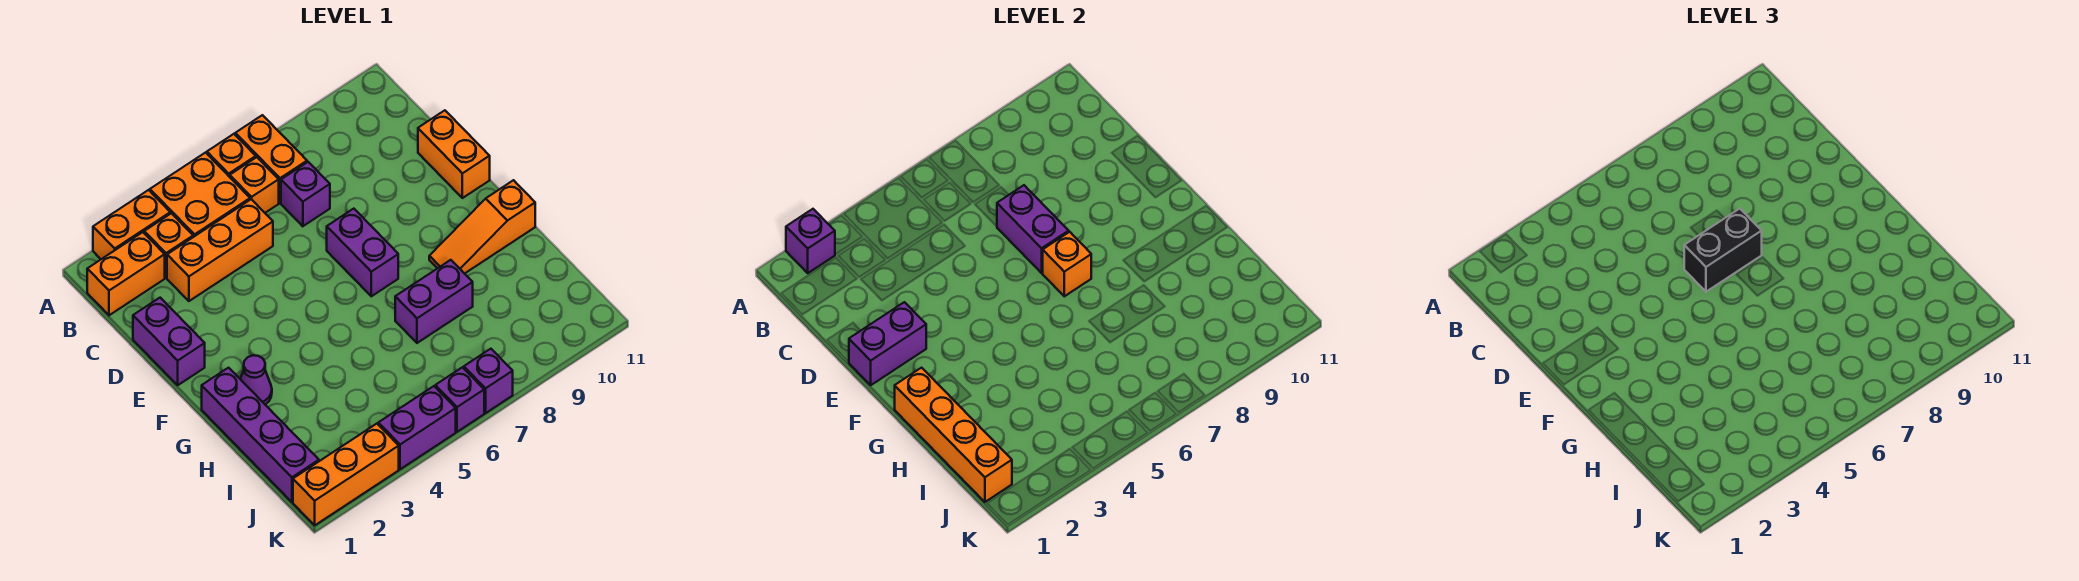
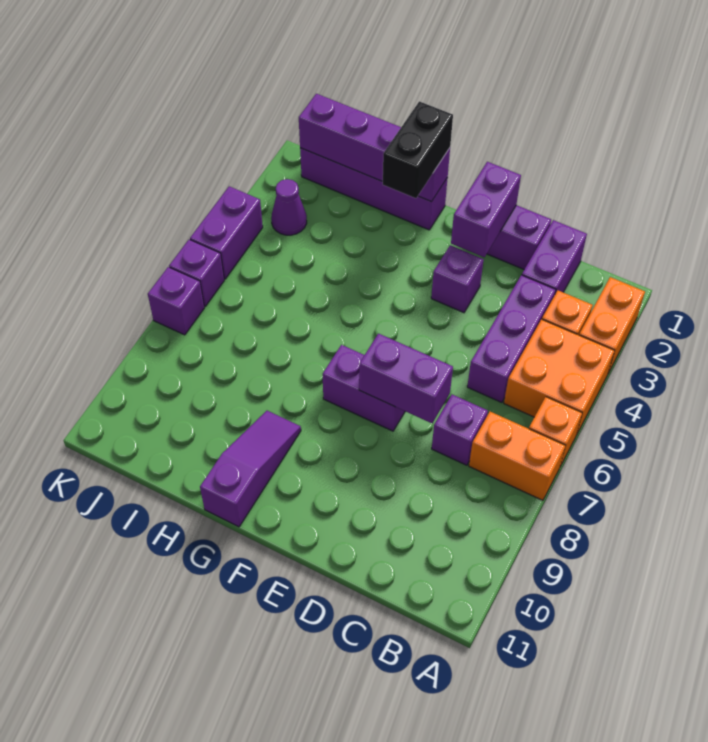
purple brick A2 level 2 -> purple brick E3 level 1
orange brick B1:B2 level 1 -> none
orange brick B6 level 1 -> none
orange brick C3:C5 level 1 -> purple brick C3:C5 level 1
orange brick D11:E11 level 1 -> none
black brick E6:E7 level 3 -> black brick G1:G2 level 3
orange brick F7 level 2 -> none
orange brick G1:J1 level 2 -> purple brick G1:J1 level 2
purple cone G2 level 1 -> purple cone J3 level 1
orange slope G9:G11 level 1 top 11 -> purple slope G9:G11 level 1 top 11
purple brick H7:H8 level 1 -> purple brick C1:C2 level 1
orange brick K1:K3 level 1 -> none

